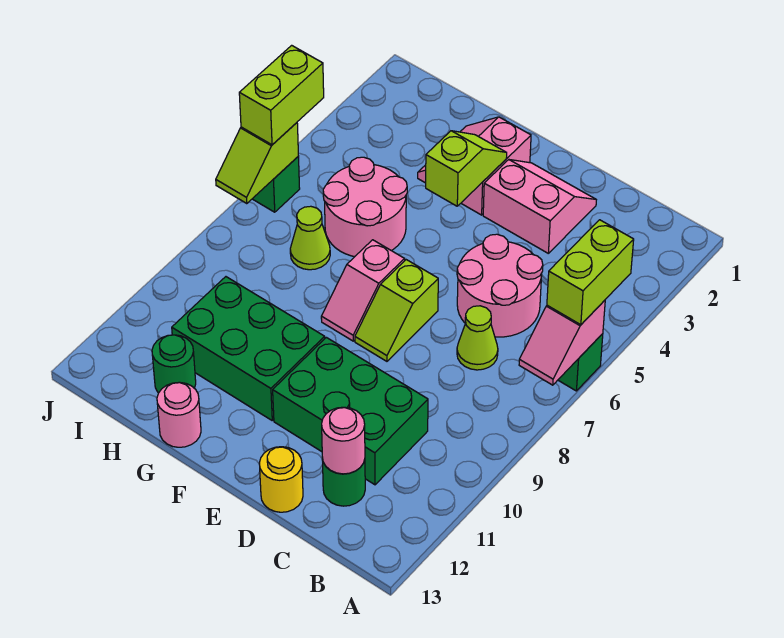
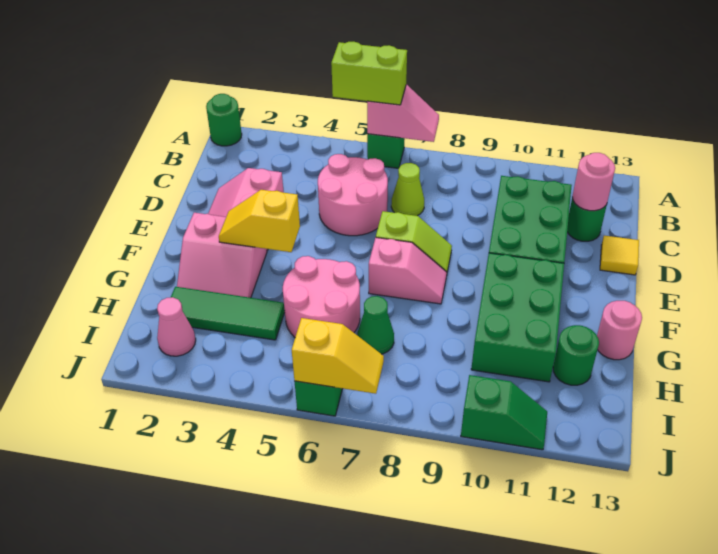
none -> green round brick A1 level 1
yellow round brick D13 level 1 -> yellow tile D13 level 1
lime slope F3:F4 level 2 top 4 -> yellow slope F3:F4 level 2 top 4
none -> green tile H2:H4 level 1
lime cone H7 level 1 -> green cone H7 level 1
none -> pink cone I2 level 1
lime brick J5:J6 level 3 -> none
lime slope J6:J7 level 2 top 6 -> yellow slope J6:J7 level 2 top 6
none -> green slope J10:J11 level 1 top 10

